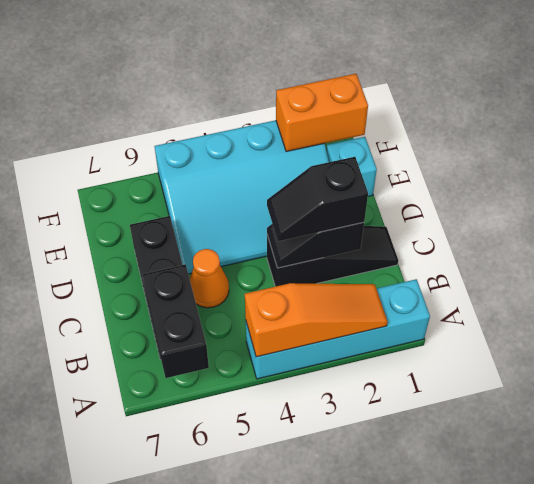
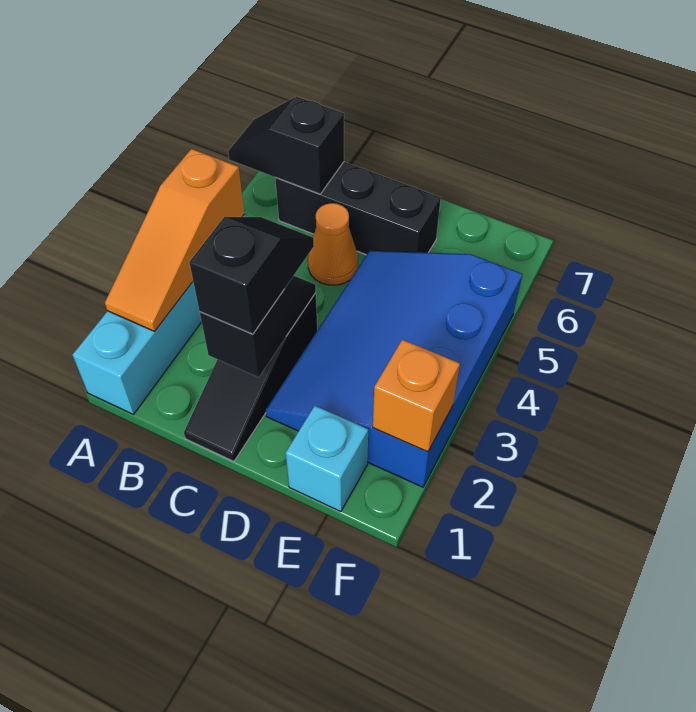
black brick A6:B6 level 2 -> black slope A6:B6 level 2 top B
cyan slope D2:F5 level 1 top F -> blue slope D2:F5 level 1 top F
orange brick F1:F2 level 2 -> orange brick F2 level 2

